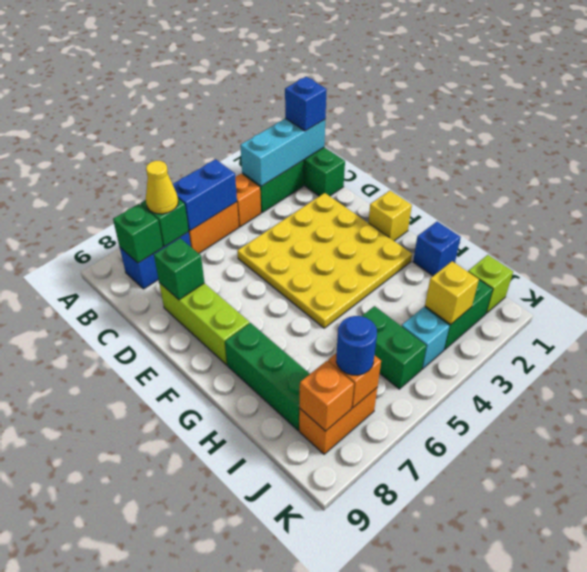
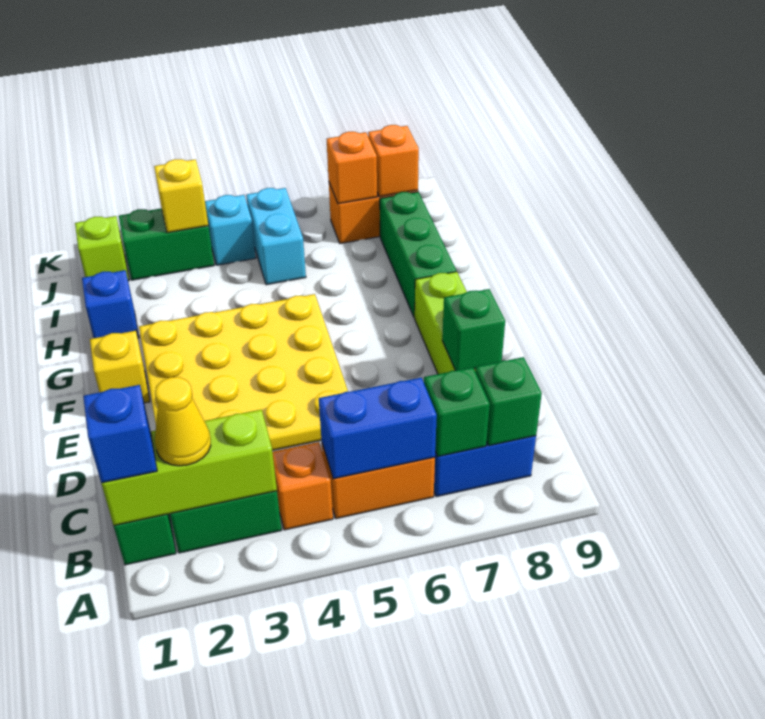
cyan brick B1:B3 level 2 -> lime brick B1:B3 level 2
yellow cone B7 level 3 -> yellow cone B2 level 3
green brick I5:J5 level 1 -> cyan brick I5:J5 level 1
blue round brick J7 level 3 -> none

